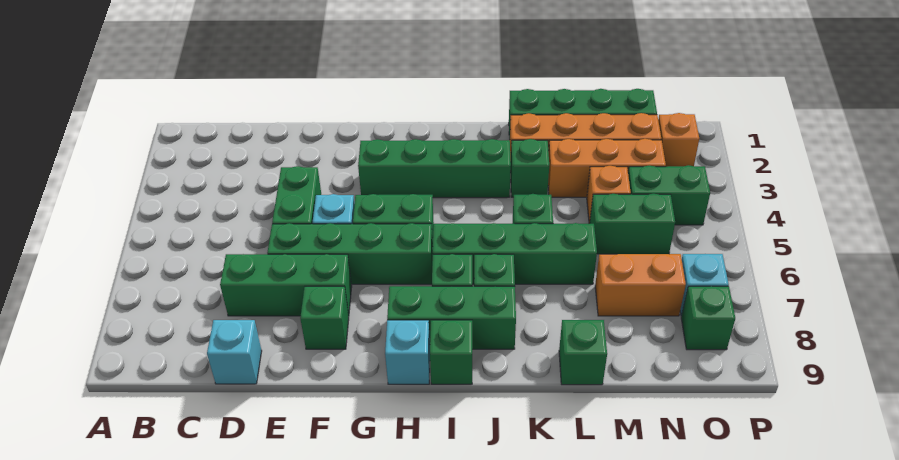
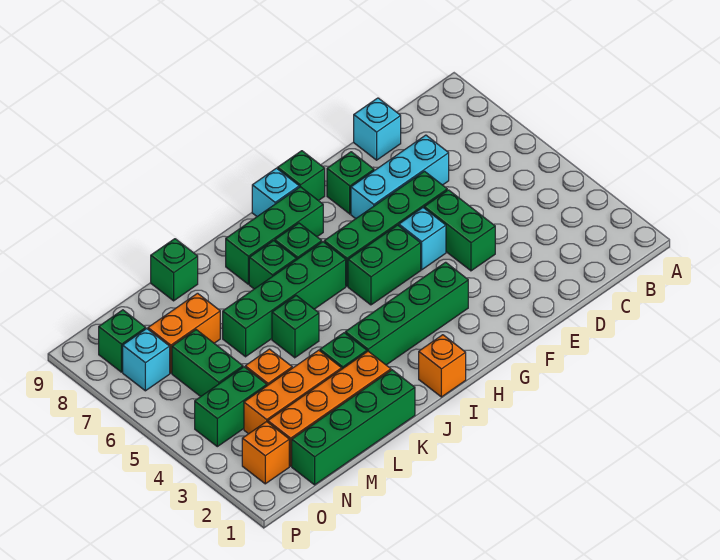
green brick D7:F7 level 1 -> cyan brick D7:F7 level 1
none -> orange brick I1 level 1
green brick I9 level 1 -> green brick G9 level 1
green brick M5:N5 level 1 -> green brick N5:N6 level 1

